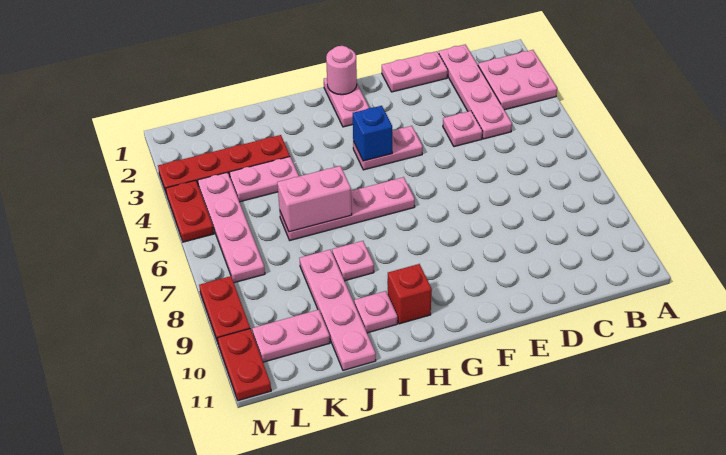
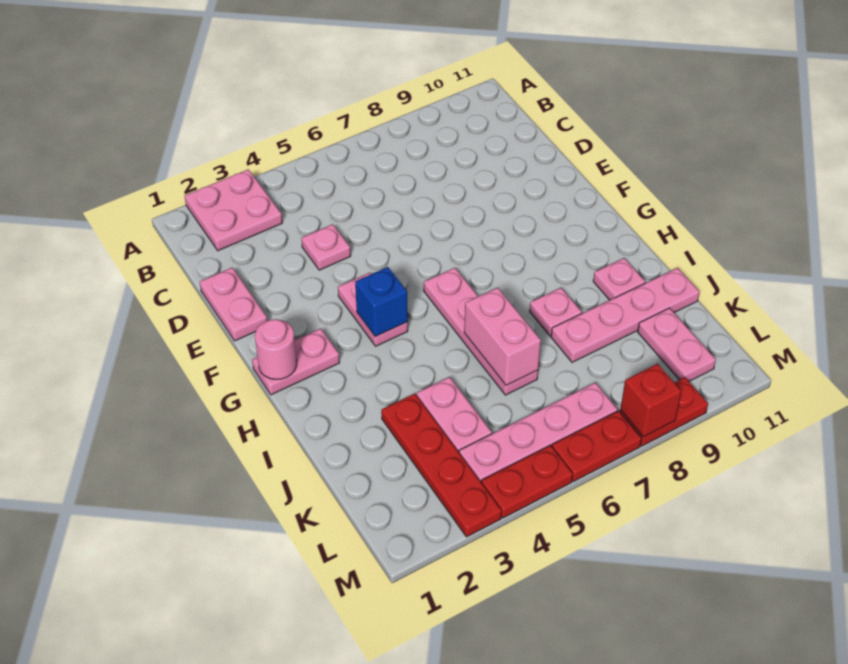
pink plate C1:C4 level 1 -> none
red brick H10 level 1 -> red brick M8 level 2
red plate M10:M11 level 1 -> red plate M6:M7 level 1

